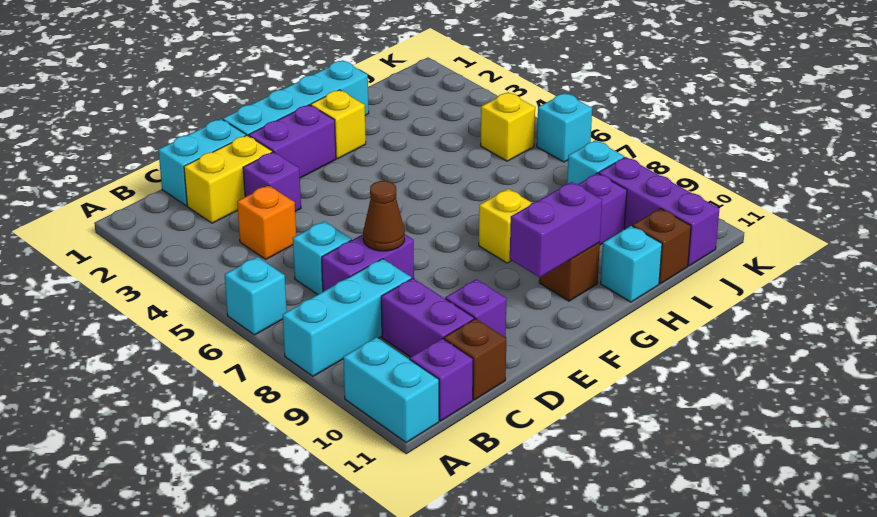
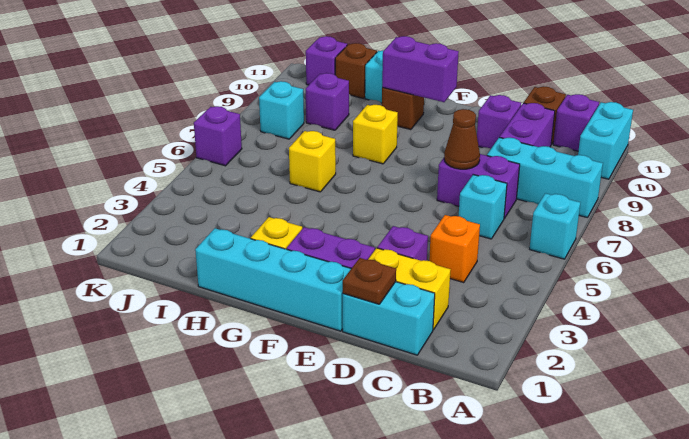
none -> brown plate D1 level 2
yellow brick J5 level 1 -> yellow brick H6 level 1
purple brick J9:J11 level 1 -> purple brick J11 level 1
cyan brick K6 level 1 -> purple brick K6 level 1

